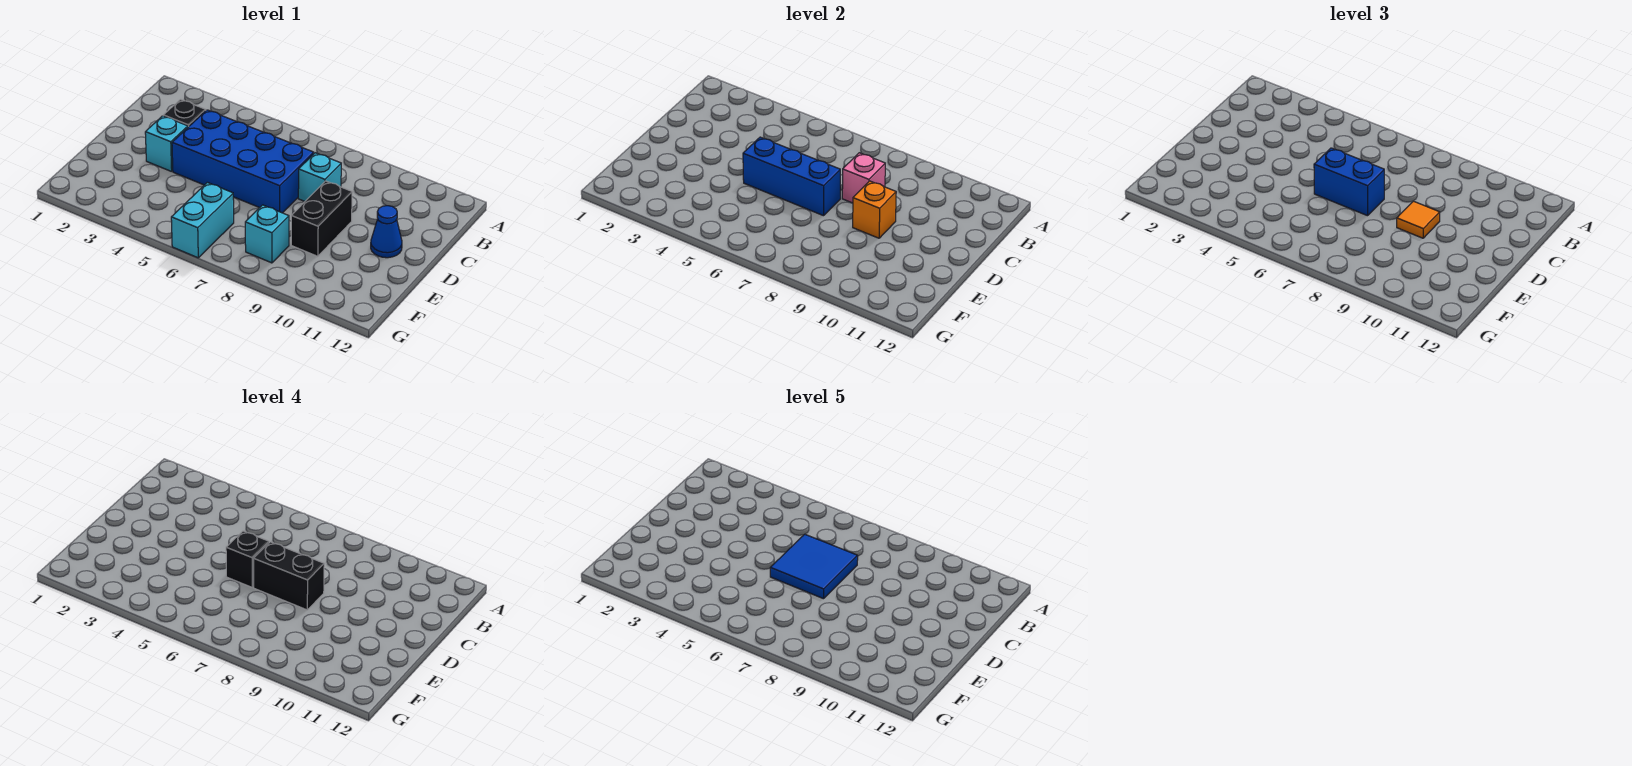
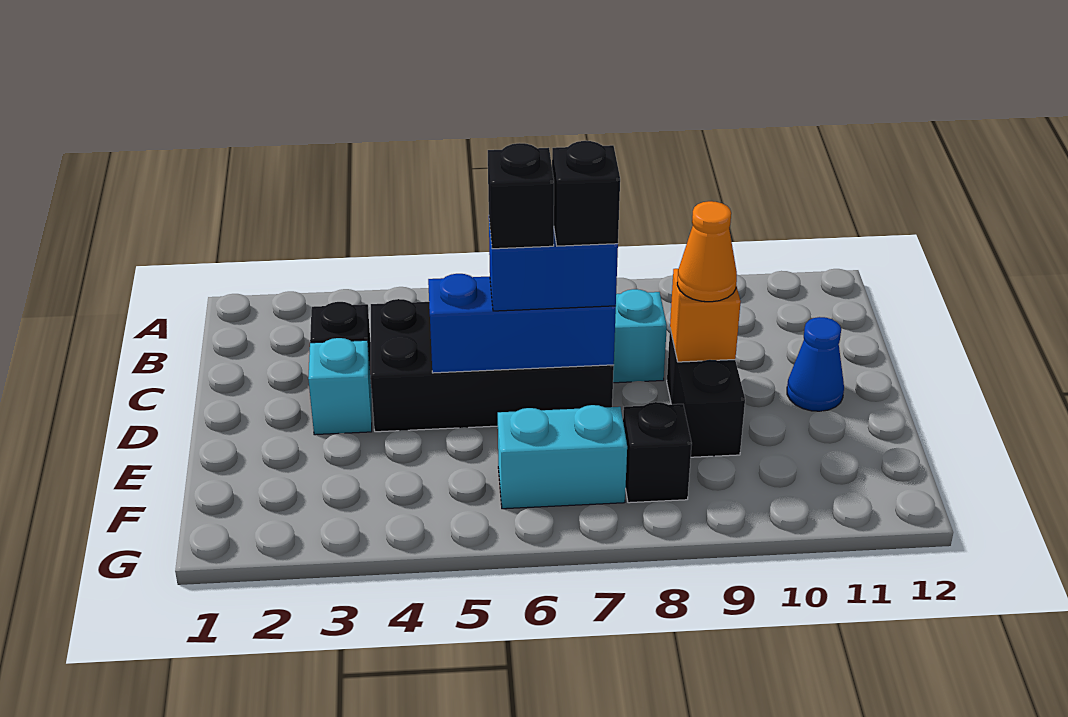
blue brick C4:D7 level 1 -> black brick C4:D7 level 1
blue tile C6:D7 level 5 -> none
pink brick C8 level 2 -> none
black brick D7:D8 level 4 -> black brick D7 level 4
orange tile D9 level 3 -> orange cone D9 level 3
cyan brick F6:G6 level 1 -> cyan brick F6:F7 level 1
cyan brick F8 level 1 -> black brick F8 level 1

